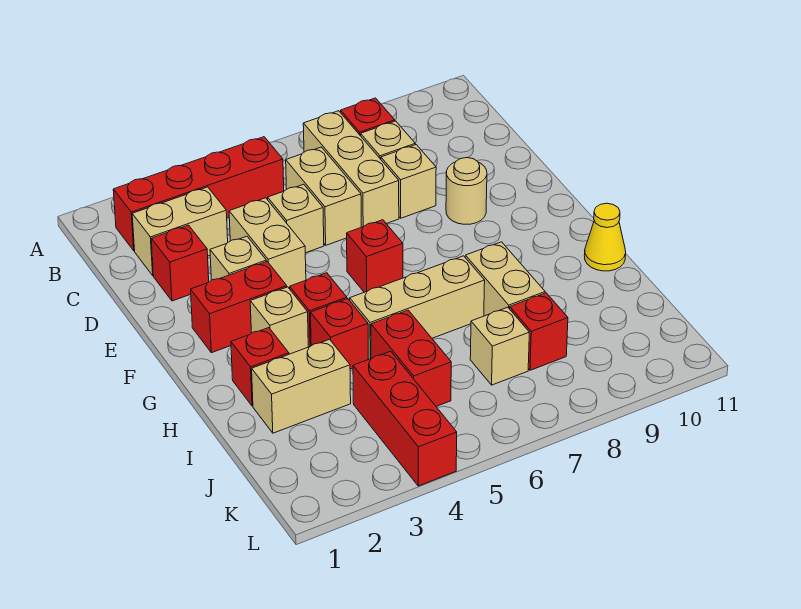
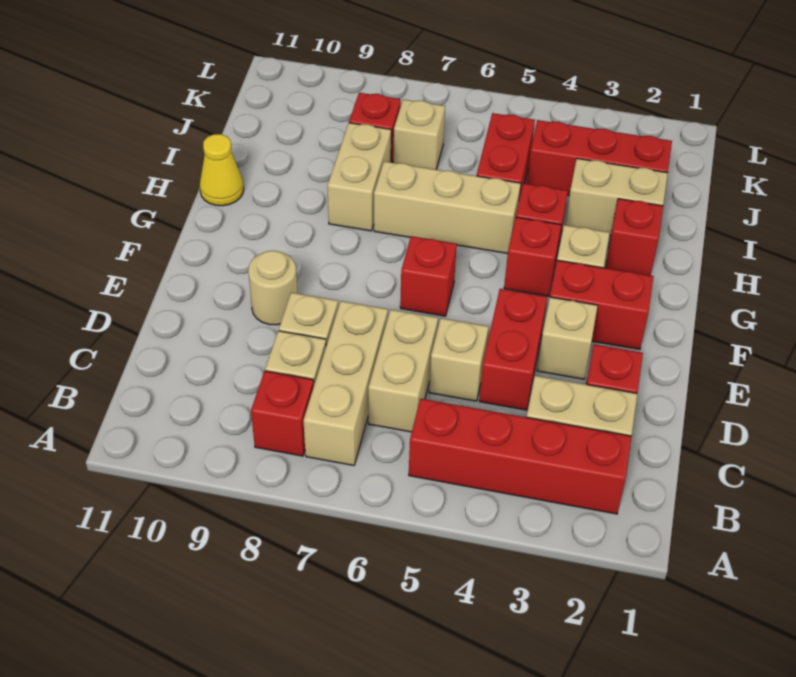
tan brick D4:E4 level 1 -> red brick D4:E4 level 1
red brick J4:L4 level 1 -> red brick J2:J4 level 1

